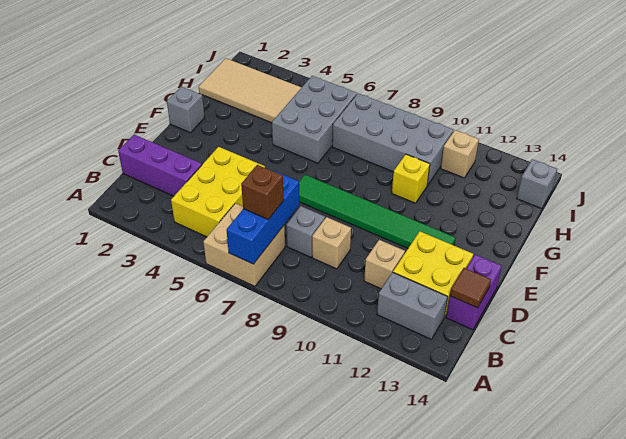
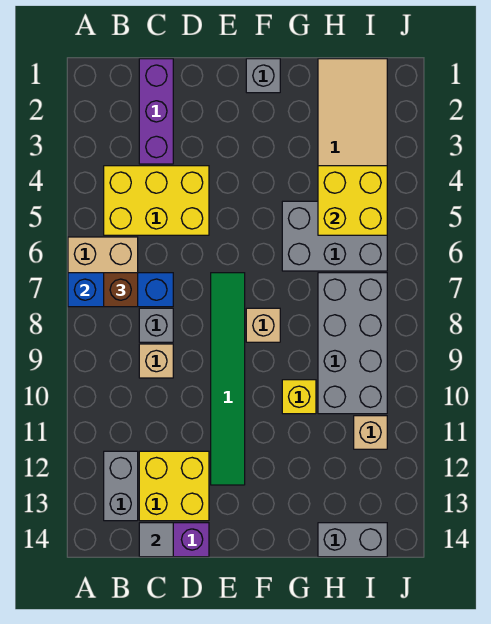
tan brick C11 level 1 -> tan brick F8 level 1
brown tile C14 level 2 -> grey tile C14 level 2
none -> yellow brick H4:I5 level 2
grey brick I14 level 1 -> grey brick H14:I14 level 1

